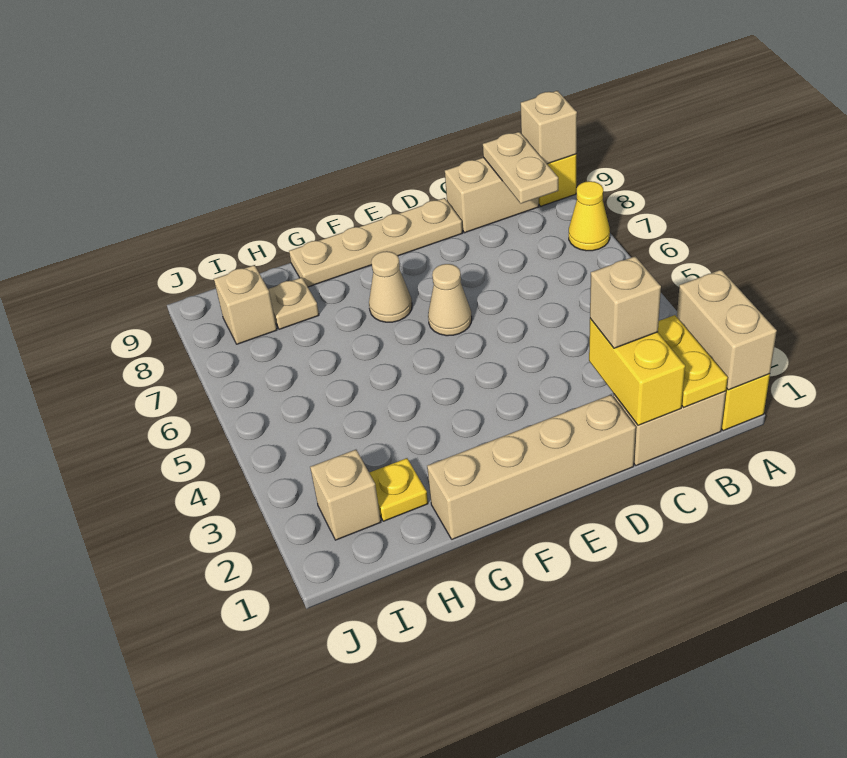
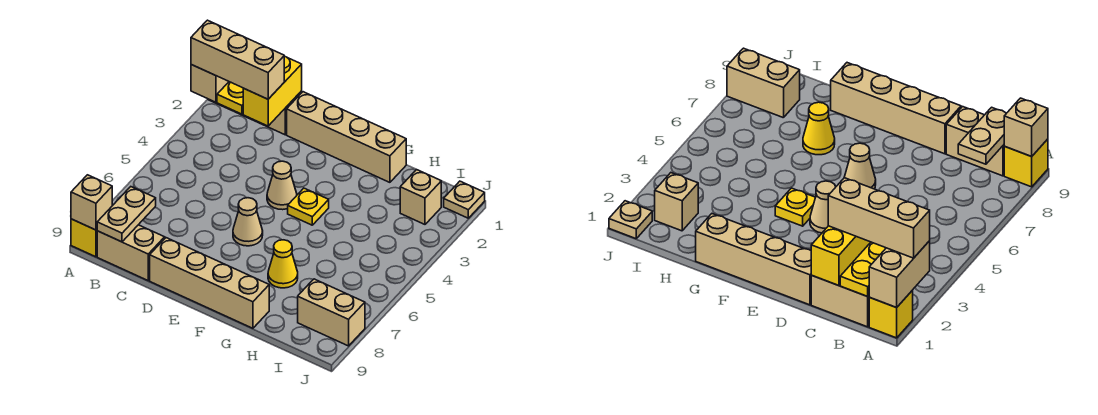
yellow cone A7 level 1 -> yellow cone G7 level 1
tan brick C2 level 3 -> tan brick A2:C2 level 3
tan plate D9:G9 level 1 -> tan brick D9:G9 level 1
tan cone F7 level 1 -> tan cone E4 level 1
yellow plate H2 level 1 -> yellow plate F4 level 1
tan plate H8 level 1 -> tan plate J1 level 1
tan brick I8 level 1 -> tan brick I8:J8 level 1

